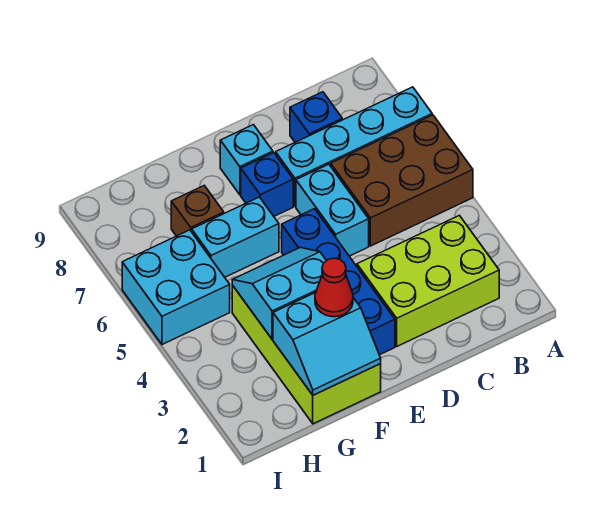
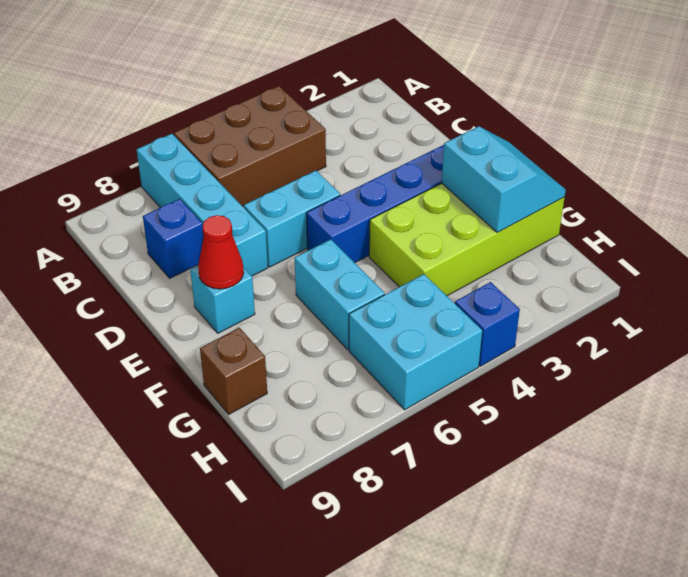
brown brick A5:C6 level 1 -> brown brick A4:B6 level 1
lime brick B2:D3 level 1 -> none
blue brick E7 level 1 -> blue brick I4 level 1
red cone F2 level 3 -> red cone E8 level 2
cyan slope F3:G4 level 2 top 3 -> none
brown brick G7 level 1 -> brown brick G9 level 1

